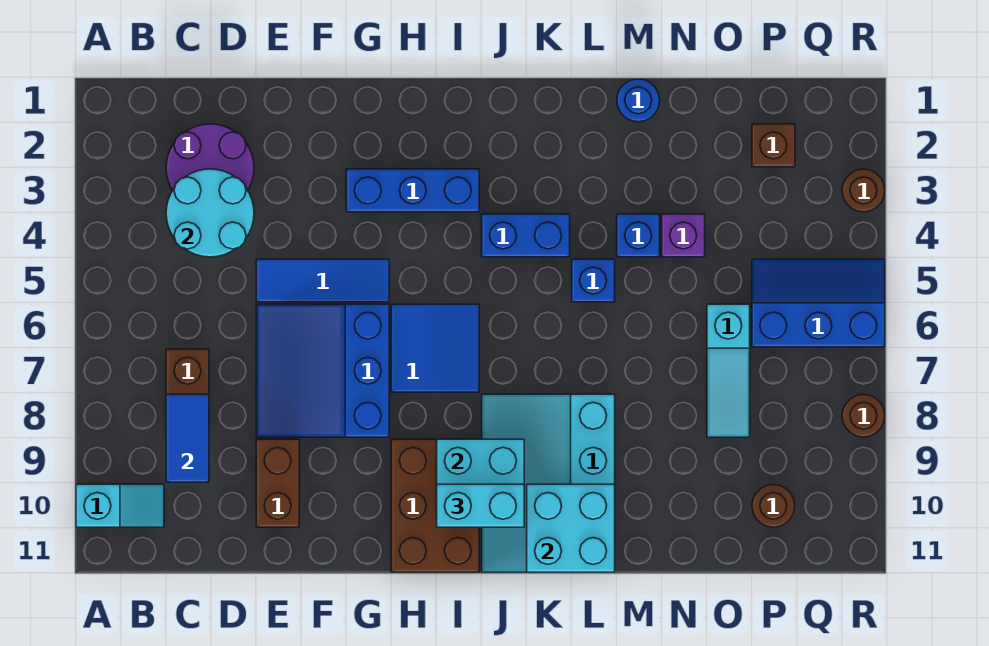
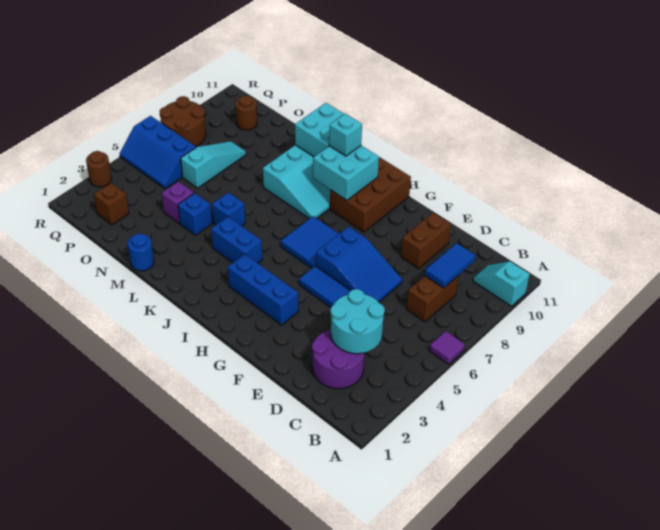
none -> purple tile A6 level 1
blue slope E6:G8 level 1 top G -> blue slope E6:G7 level 1 top G
cyan brick I10:J10 level 3 -> cyan brick J10 level 3
brown round brick R8 level 1 -> brown round brick Q7:R8 level 1

